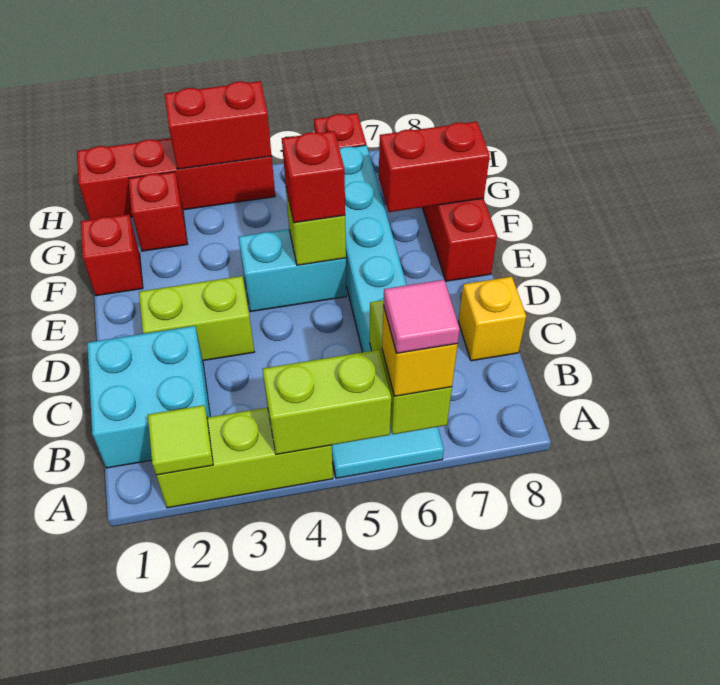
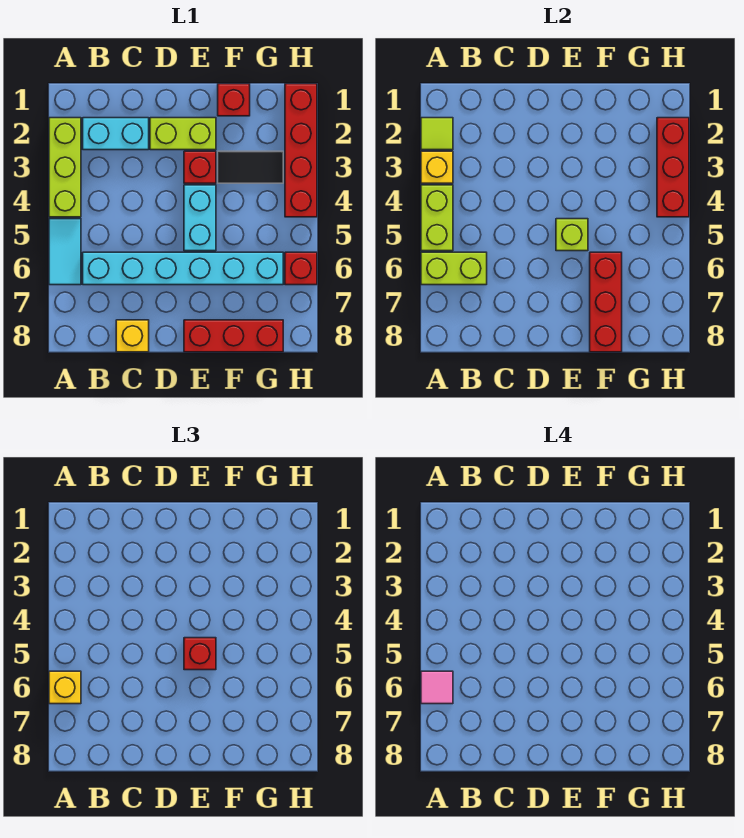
none -> yellow brick A3 level 2
cyan brick B1:C2 level 1 -> cyan brick B2:C2 level 1
lime brick D2:D3 level 1 -> lime brick D2:E2 level 1
none -> black tile F3:G3 level 1
red brick F7:F8 level 2 -> red brick F6:F8 level 2
red brick G2 level 1 -> red brick E3 level 1
red brick H3:H4 level 2 -> red brick H2:H4 level 2

